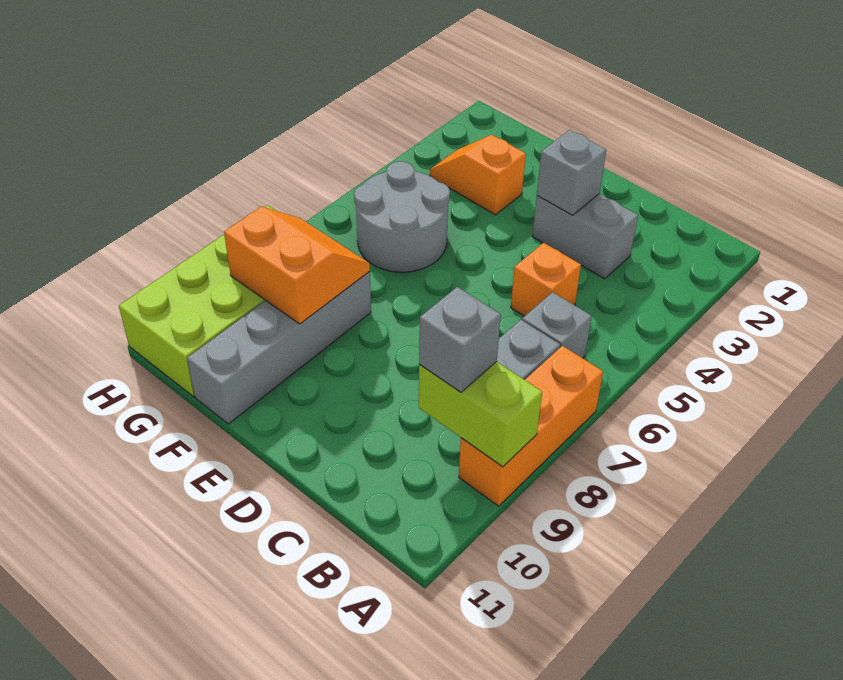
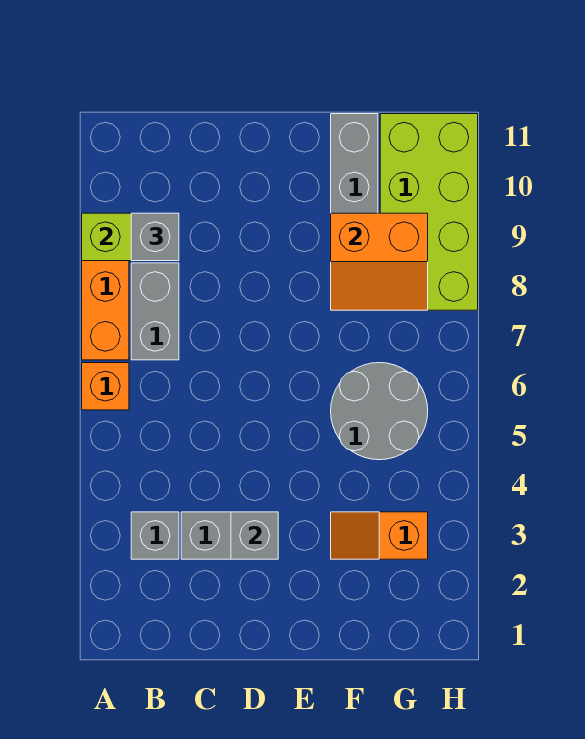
grey brick B6 level 1 -> grey brick B3 level 1
orange brick C5 level 1 -> orange brick A6 level 1
orange slope F3:G3 level 1 top F -> orange slope F3:G3 level 1 top G

